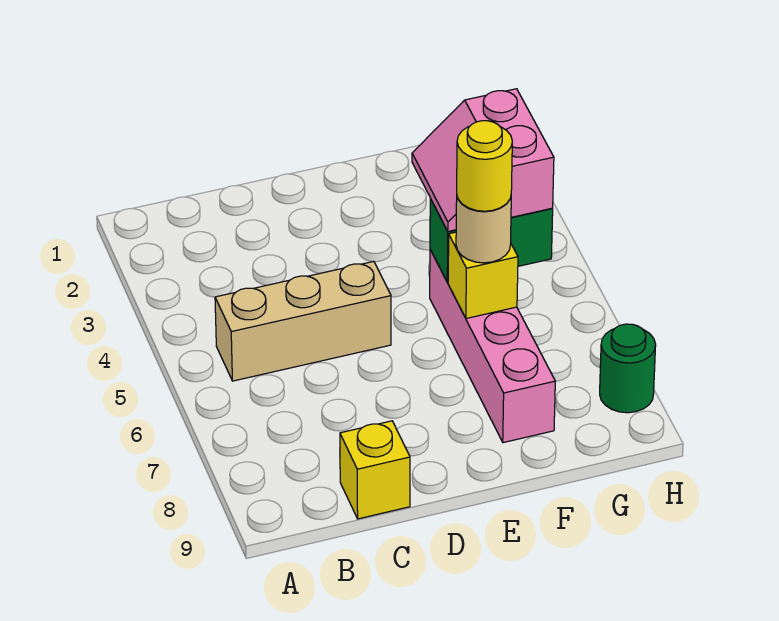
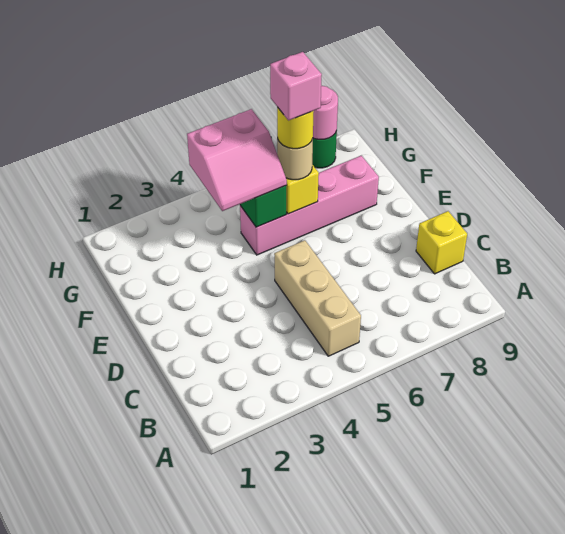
none -> pink brick F6 level 5
none -> pink round brick H8 level 2

